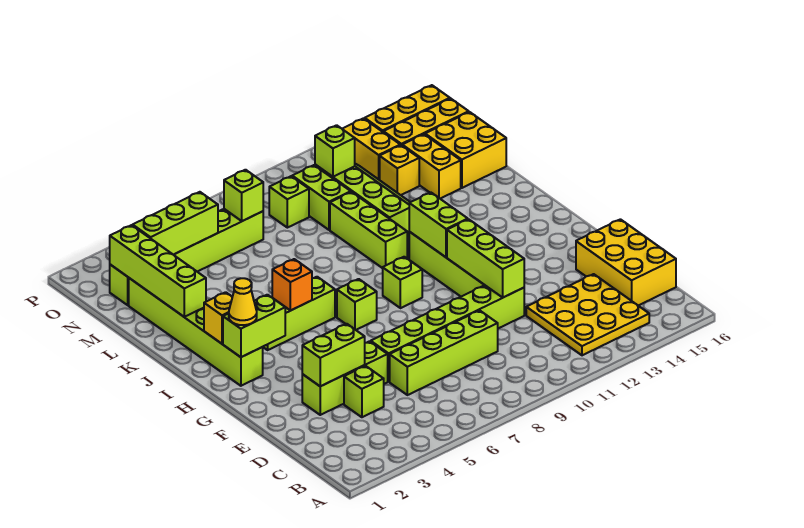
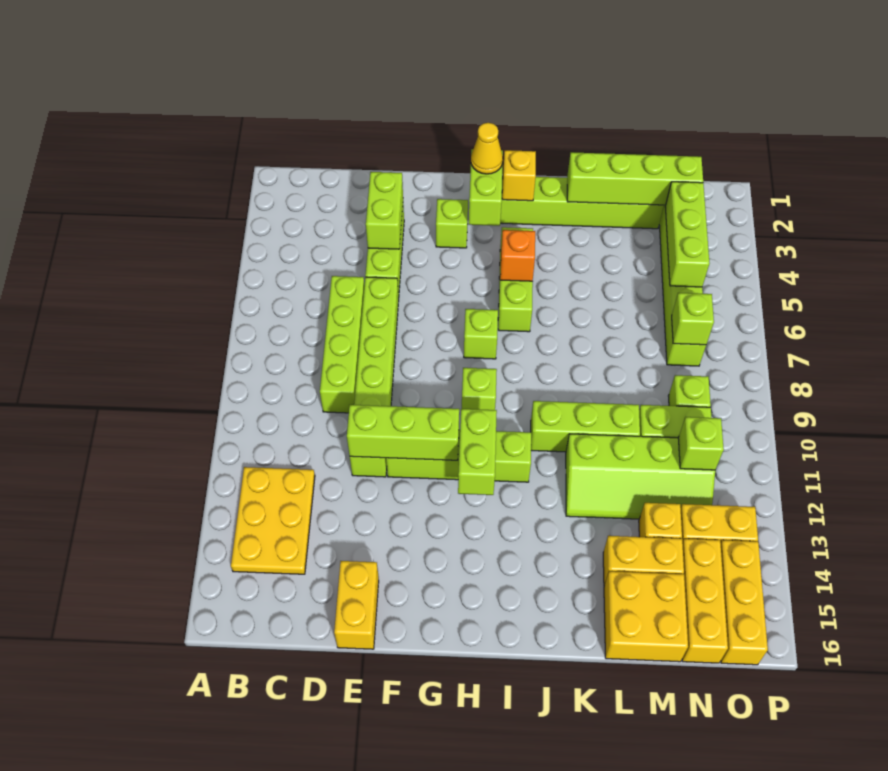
yellow plate B12:D14 level 1 -> yellow plate B12:C14 level 1
yellow brick C15:E16 level 1 -> yellow brick E15:E16 level 1
lime brick D4 level 1 -> lime brick G3 level 1
lime brick H11:I11 level 2 -> lime brick H11:H12 level 2

